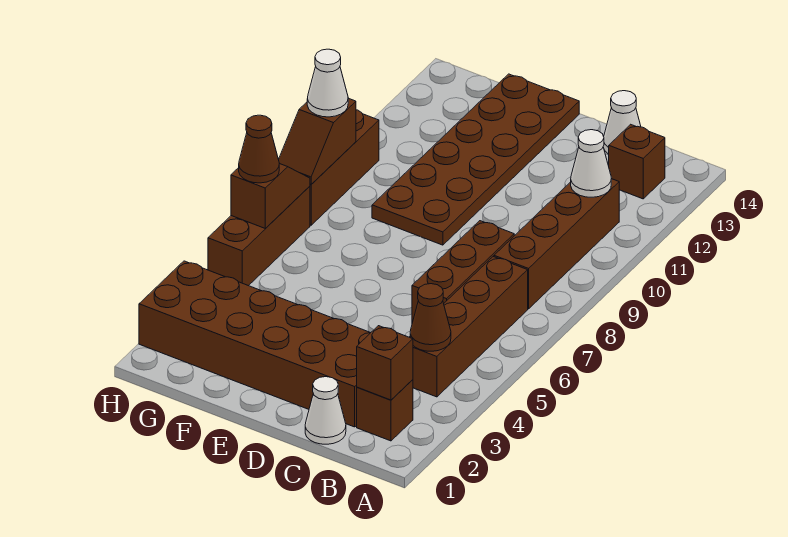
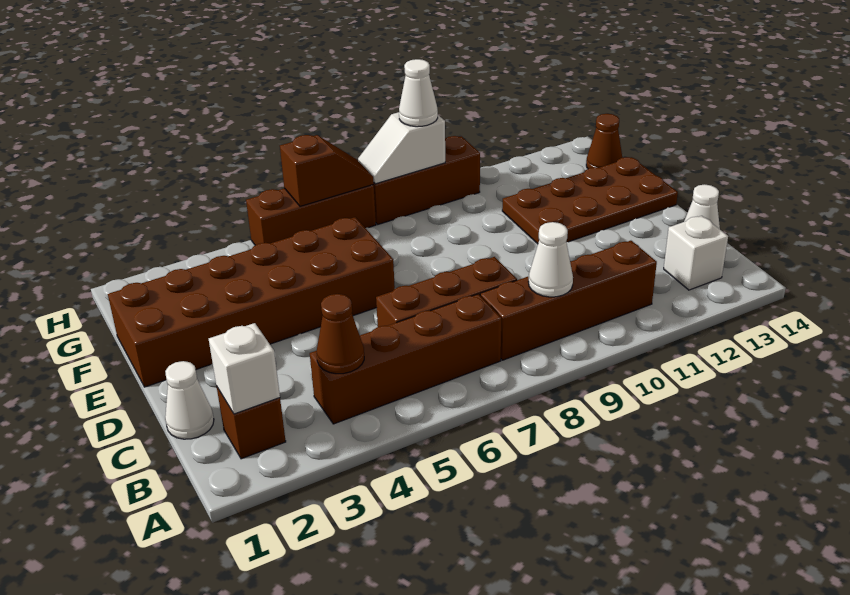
brown brick B2 level 2 -> white brick B2 level 2
white cone B11 level 2 -> white cone B9 level 2
brown brick B13 level 1 -> white brick B13 level 1
brown brick C2:H3 level 1 -> brown brick E1:F6 level 1
brown plate E9:F14 level 1 -> brown plate E11:F14 level 1
brown cone H6 level 3 -> brown cone G14 level 1
brown slope H8:H9 level 2 top 9 -> white slope H8:H9 level 2 top 9

